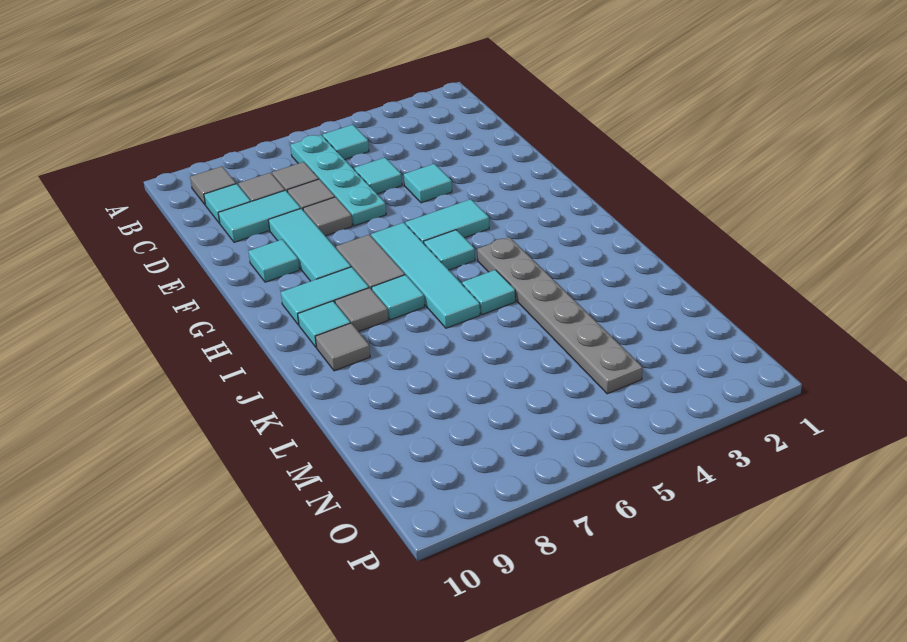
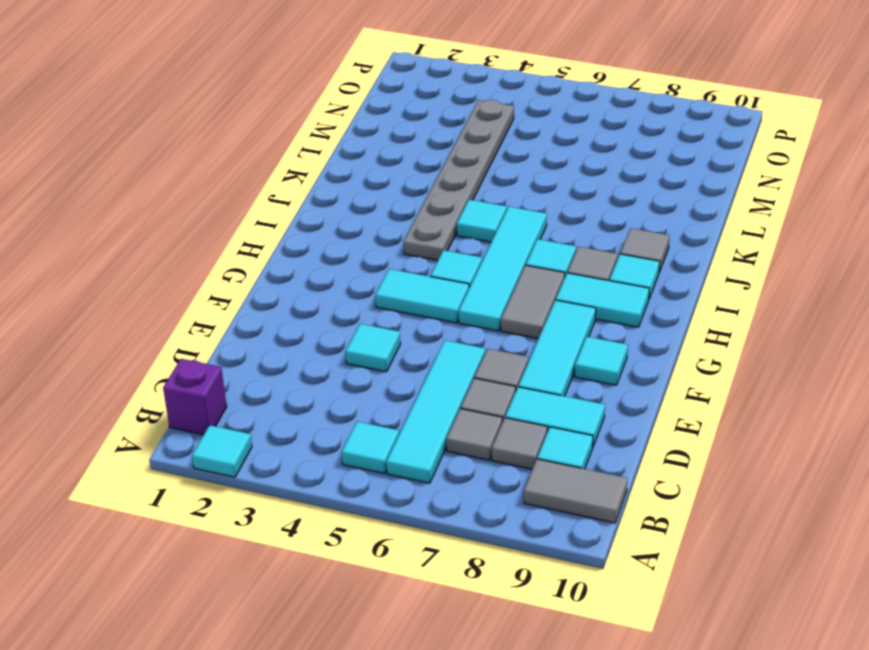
none -> purple brick B1 level 1
cyan plate B6:E6 level 1 -> cyan tile B6:E6 level 1
grey tile B9 level 1 -> grey tile B9:B10 level 1
cyan tile D5 level 1 -> cyan tile A2 level 1

